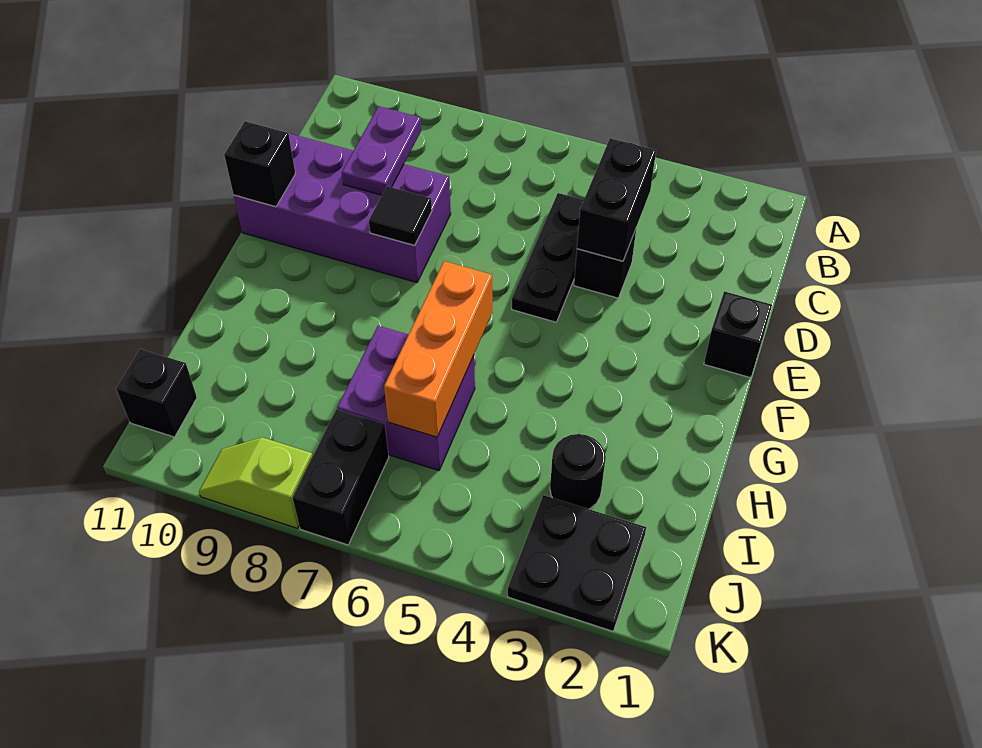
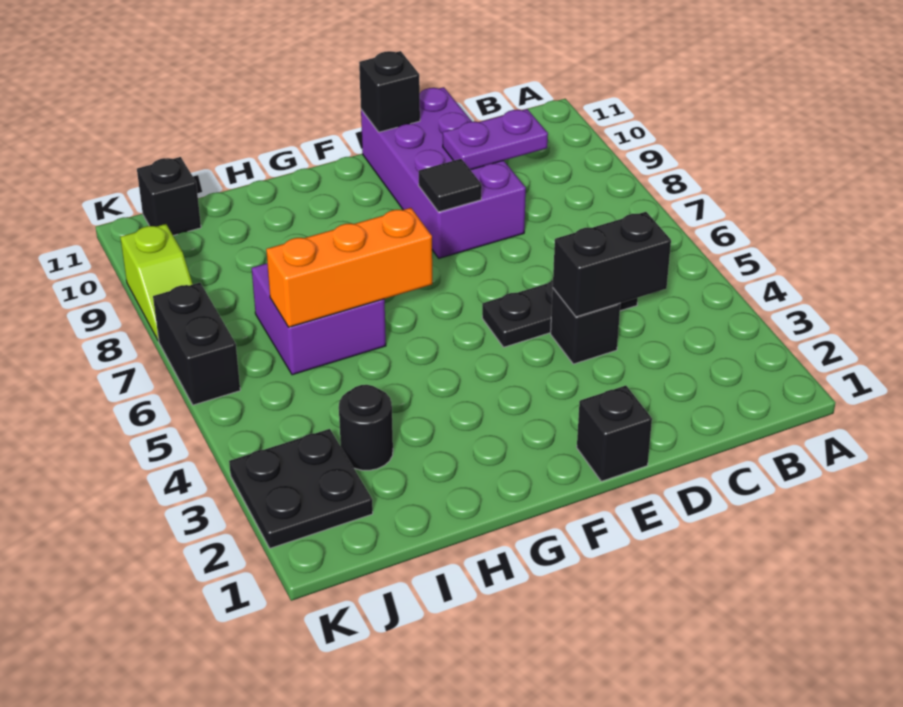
black brick J7:K7 level 1 -> black brick K6:K7 level 1
lime slope K8:K9 level 1 top 8 -> lime slope K8:K9 level 1 top 9

